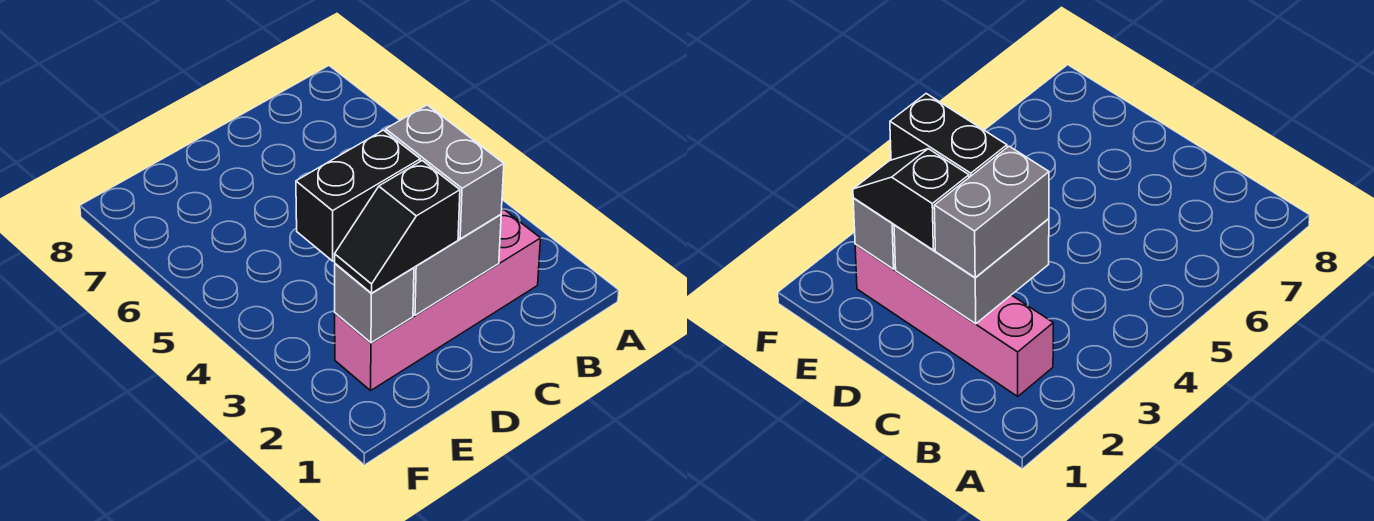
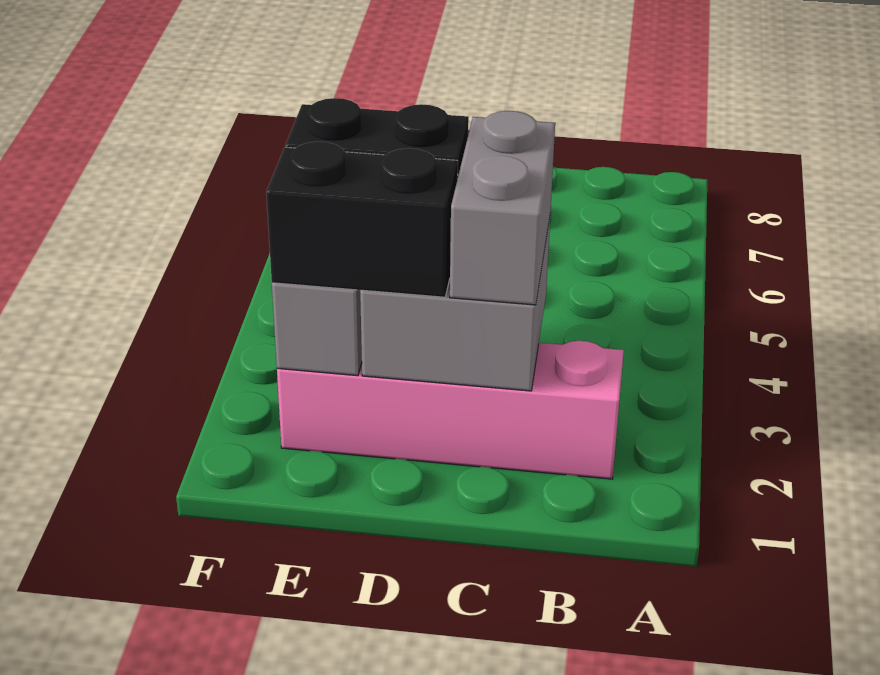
black slope D2:E2 level 3 top D -> black brick D2:E2 level 3

